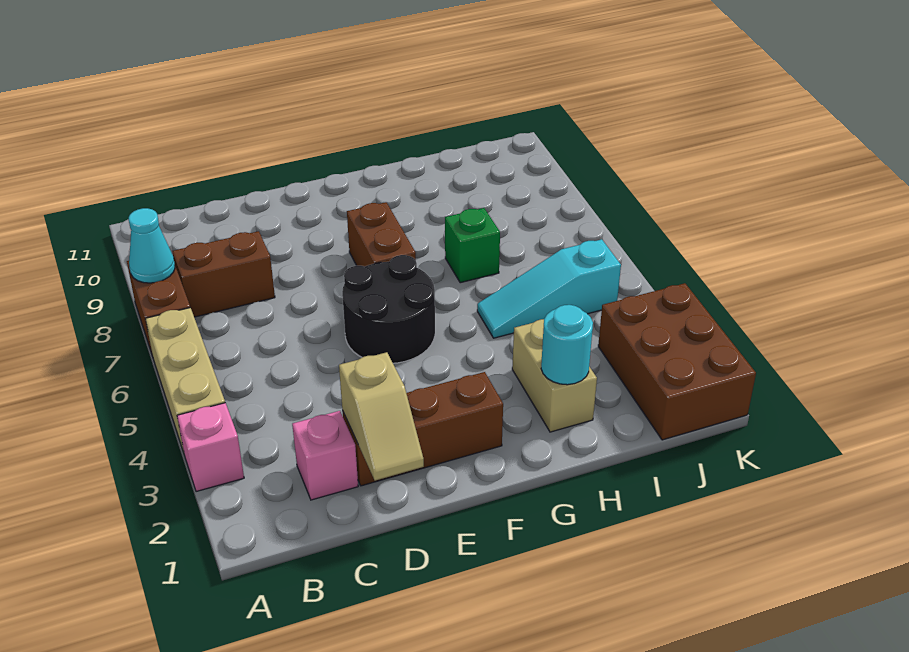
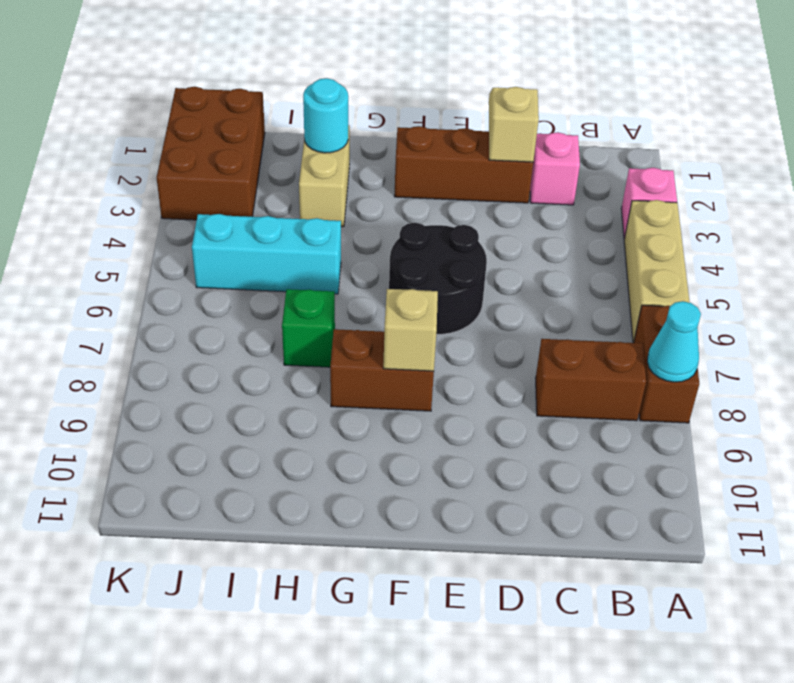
brown brick F7:F8 level 1 -> brown brick F8:G8 level 1
none -> tan brick F8 level 2
cyan slope H5:J5 level 1 top J -> cyan brick H5:J5 level 1

